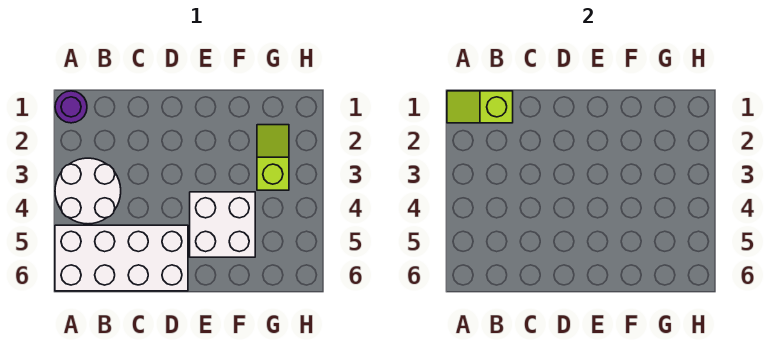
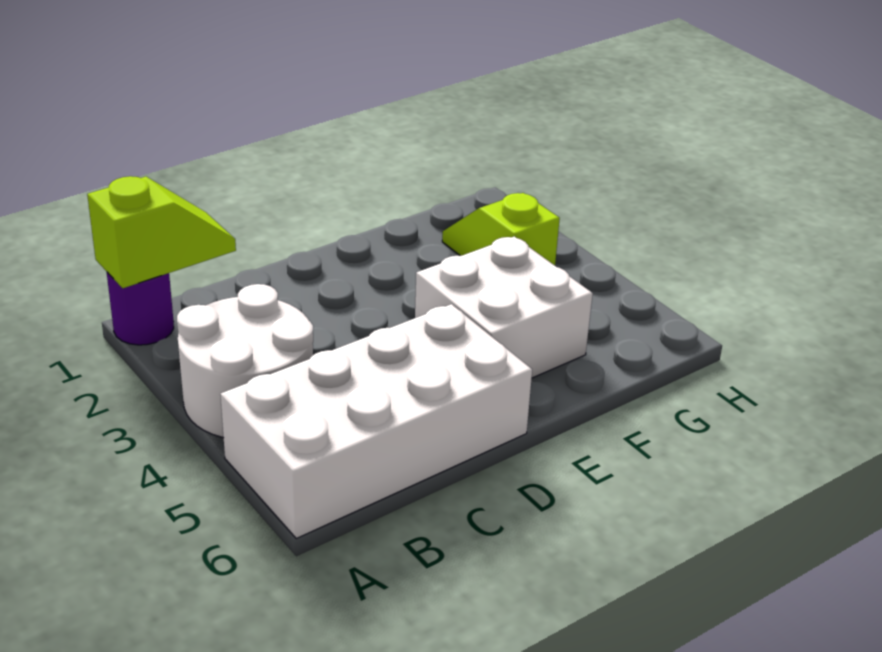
lime slope A1:B1 level 2 top B -> lime slope A1:B1 level 2 top A

